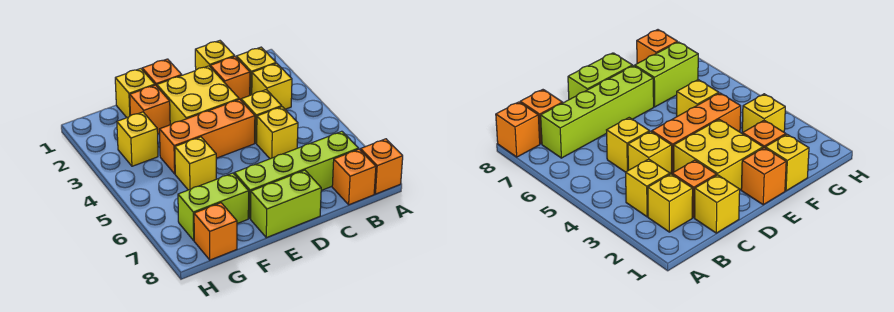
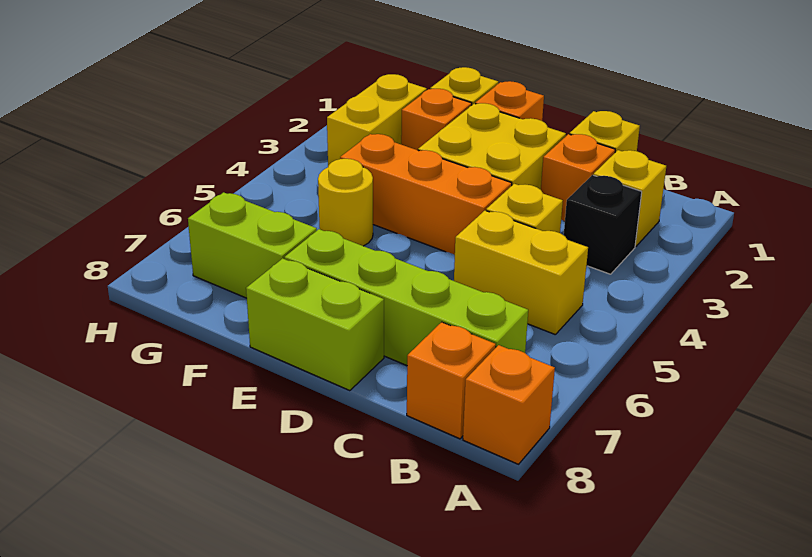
yellow brick B3 level 1 -> black brick B3 level 1
yellow brick C5 level 1 -> yellow brick B5:C5 level 1
yellow brick F5 level 1 -> yellow round brick F5 level 1
yellow brick G3 level 1 -> yellow brick G2:G3 level 1
orange brick G8 level 1 -> none

